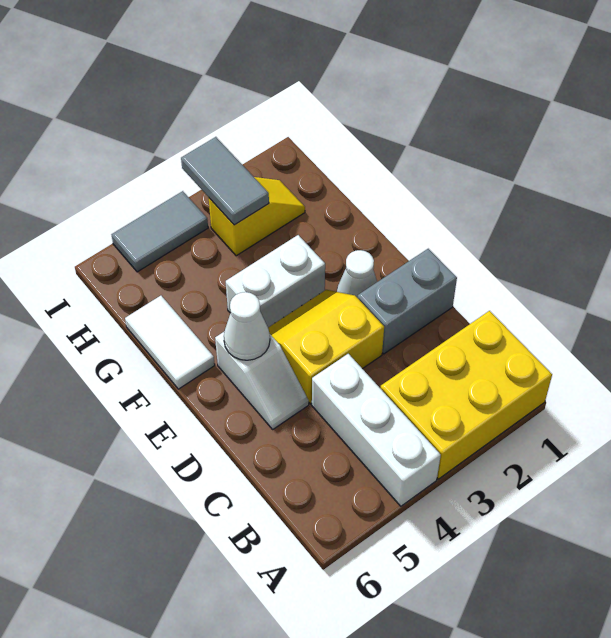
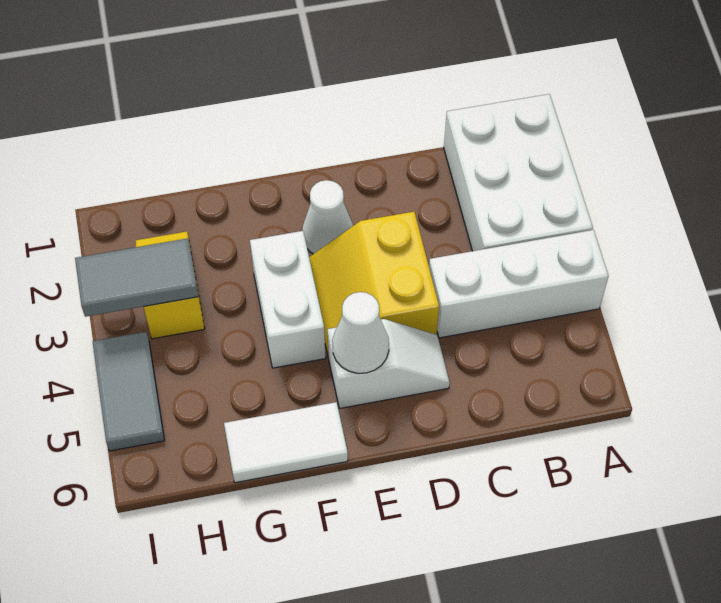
yellow brick A1:B3 level 1 -> white brick A1:B3 level 1
grey brick D1:D2 level 1 -> none

